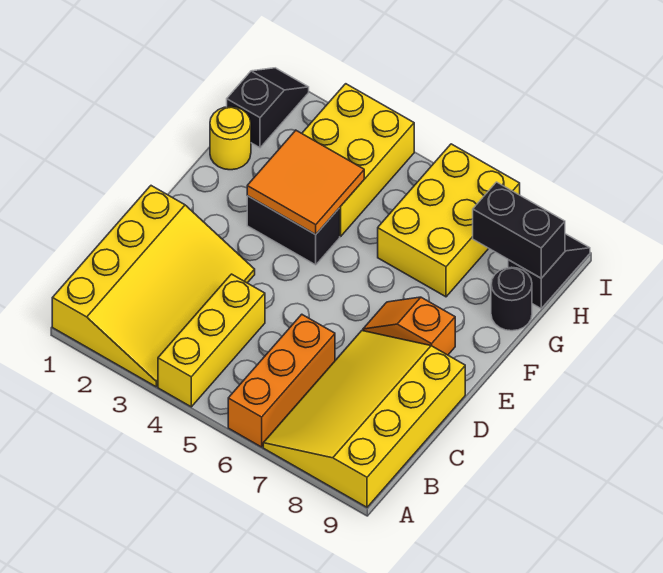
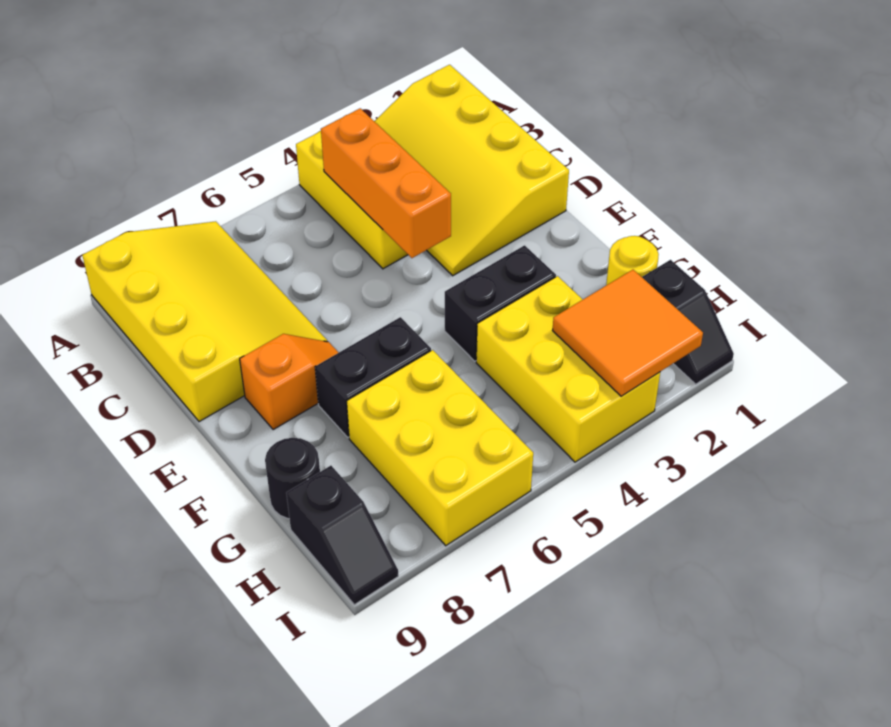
orange brick A6:C6 level 1 -> orange brick B4:D4 level 2
orange tile F3:G4 level 2 -> orange tile H2:I3 level 2
black brick H8:H9 level 2 -> black brick F6:F7 level 1

